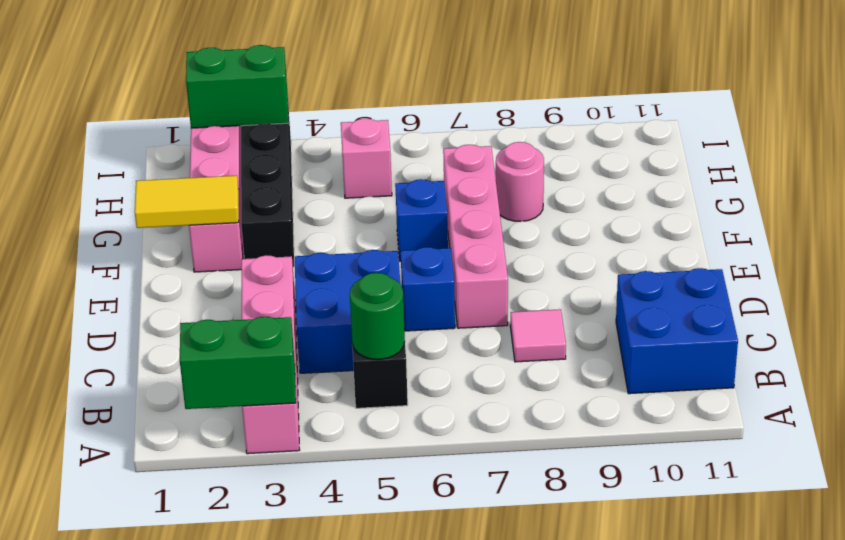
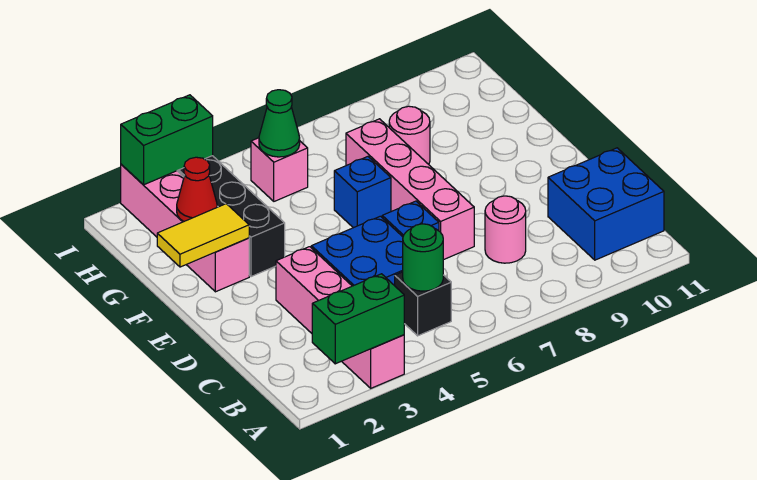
pink tile C8 level 1 -> pink round brick C8 level 1
none -> red cone G2 level 2
none -> green cone H5 level 2

